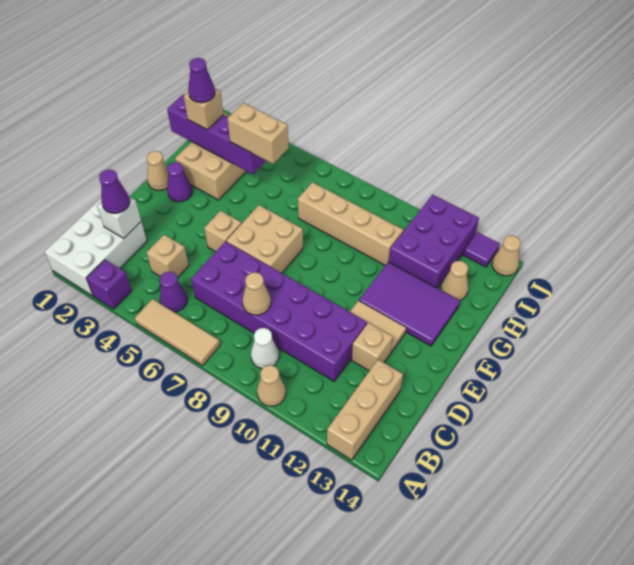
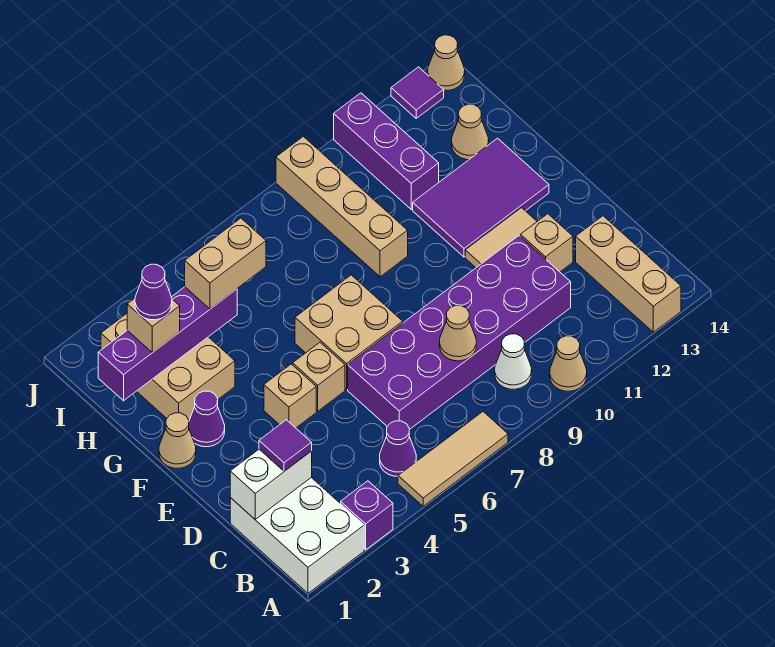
white brick C2 level 2 -> white brick C1:C2 level 2
purple cone C2 level 3 -> purple tile C2 level 3
tan brick C4 level 1 -> tan brick E4 level 1
tan brick H7:H10 level 1 -> tan brick G9:J9 level 1
purple brick H11:J12 level 1 -> purple brick H11:J11 level 1

